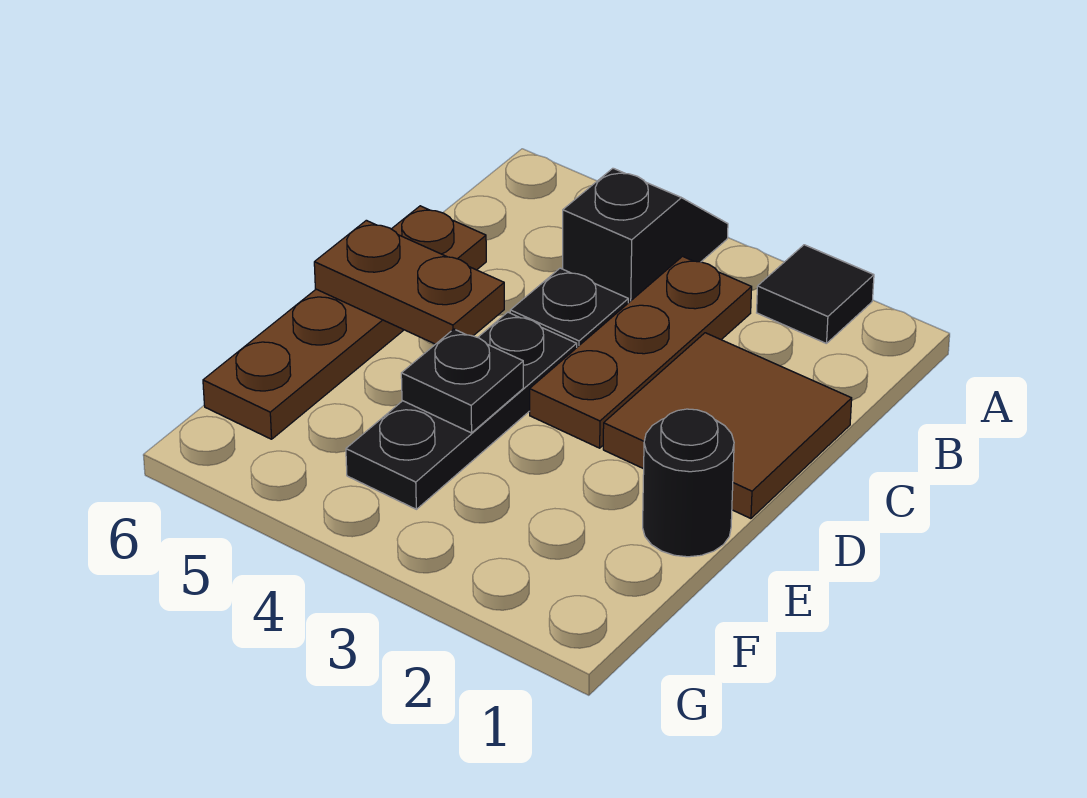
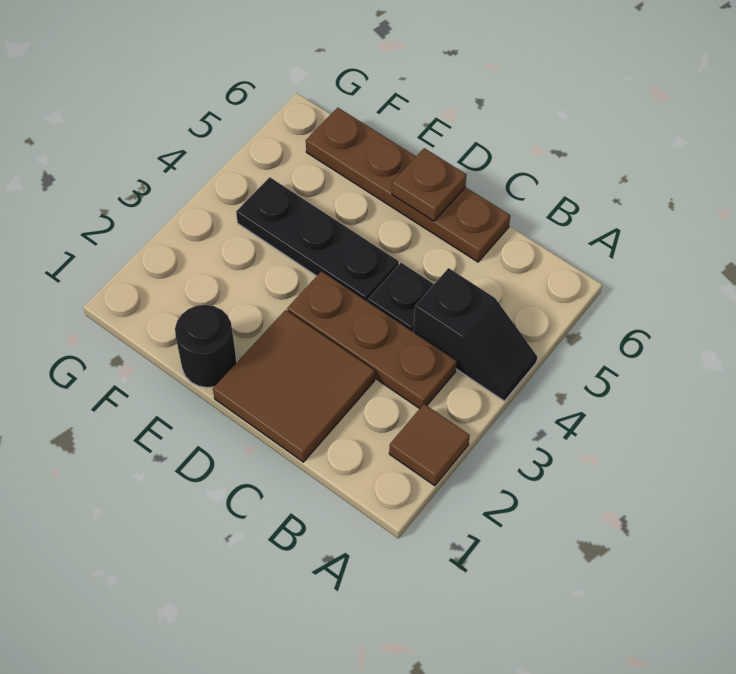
black tile A2 level 1 -> brown tile A2 level 1
brown plate D5:D6 level 2 -> brown plate D6 level 2
black plate E4 level 2 -> none

